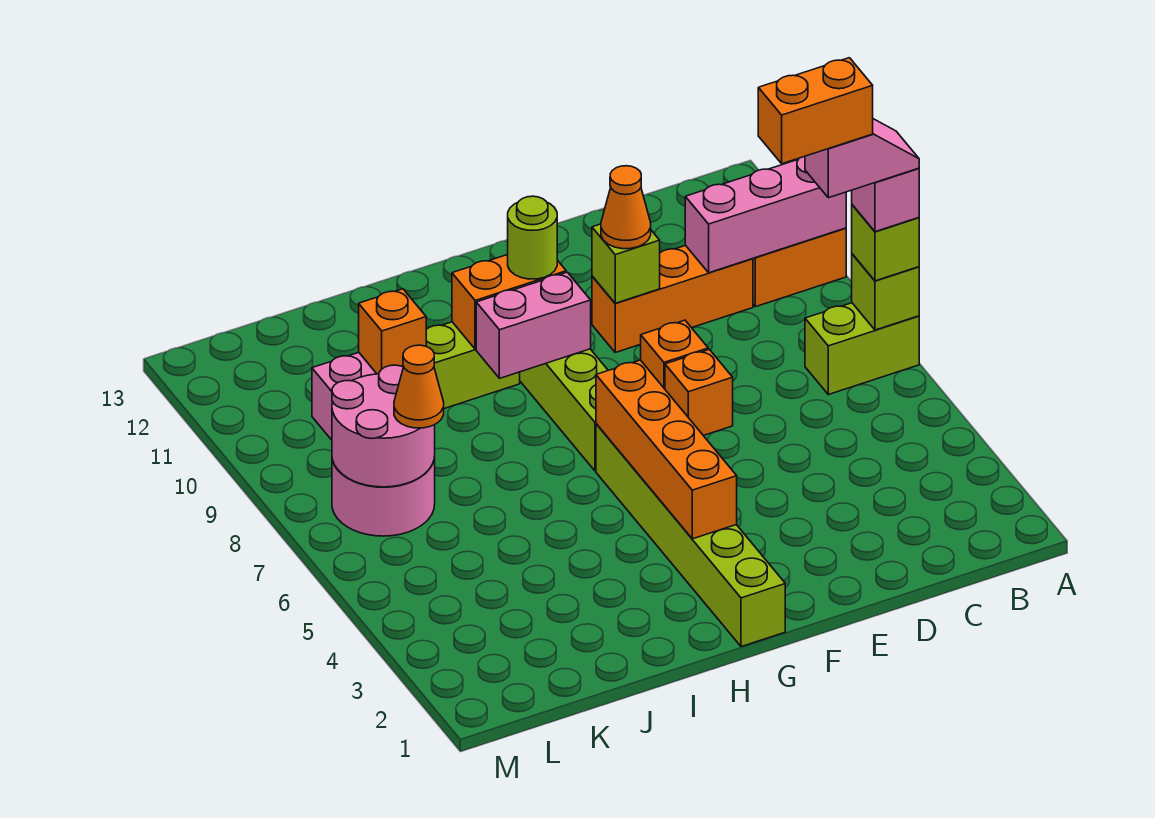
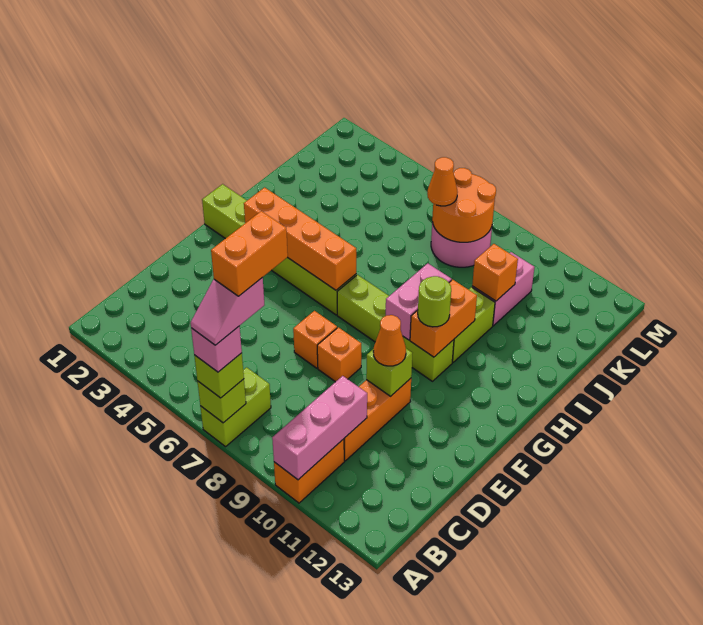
pink round brick K7:L8 level 2 -> orange round brick K7:L8 level 2

